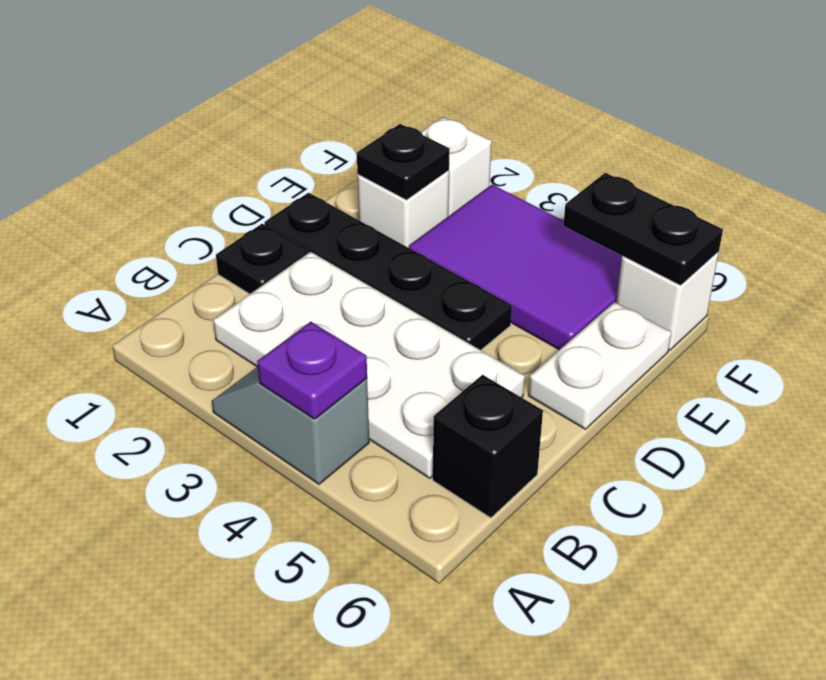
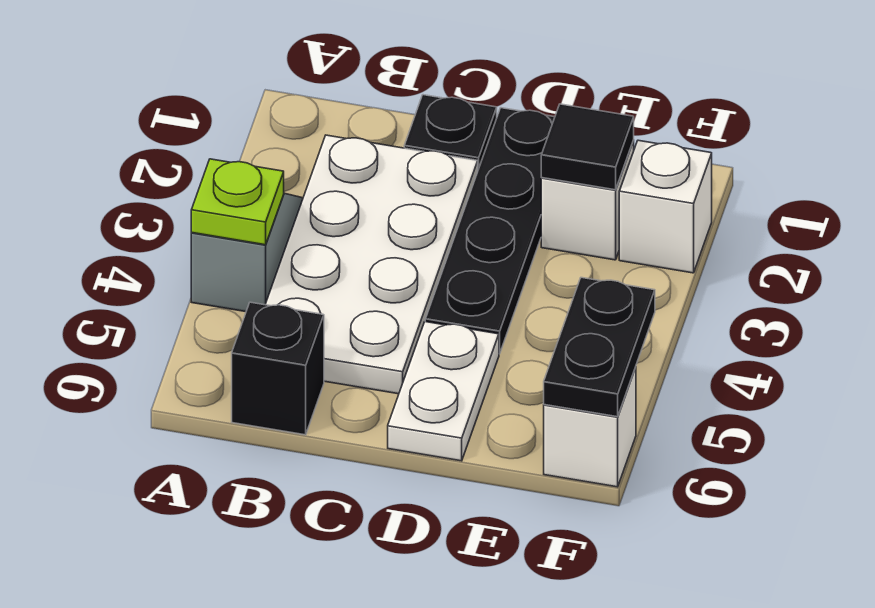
purple plate A4 level 2 -> lime plate A4 level 2
white plate D6:E6 level 1 -> white plate D5:D6 level 1
black plate E2 level 2 -> black tile E2 level 2
purple tile E3:F5 level 1 -> none

